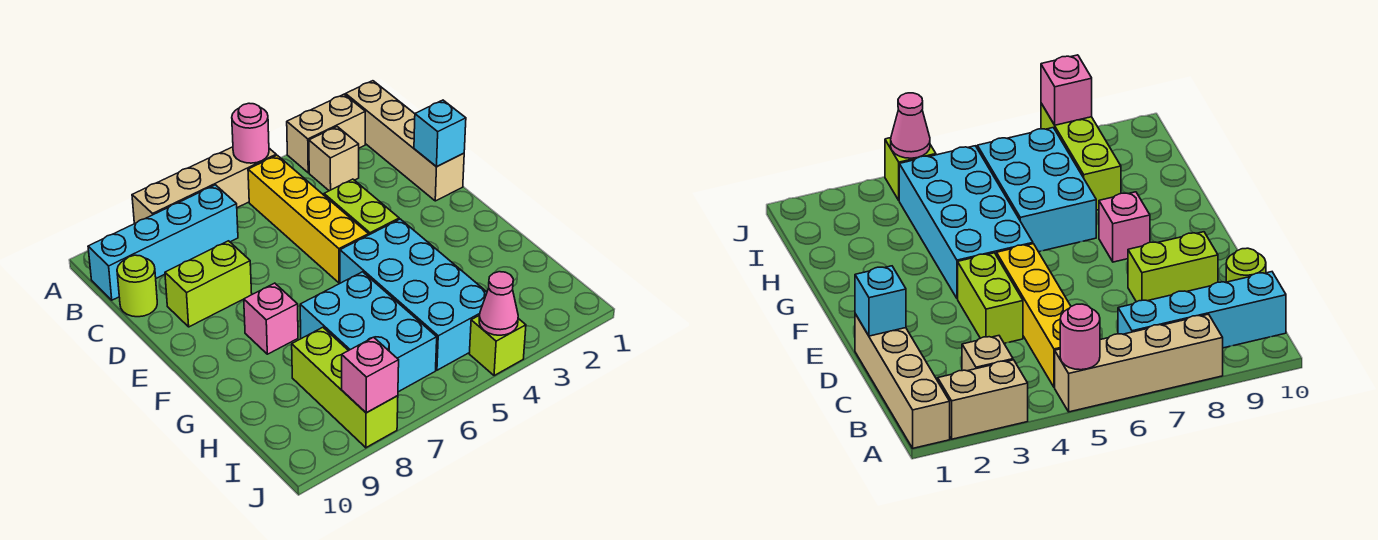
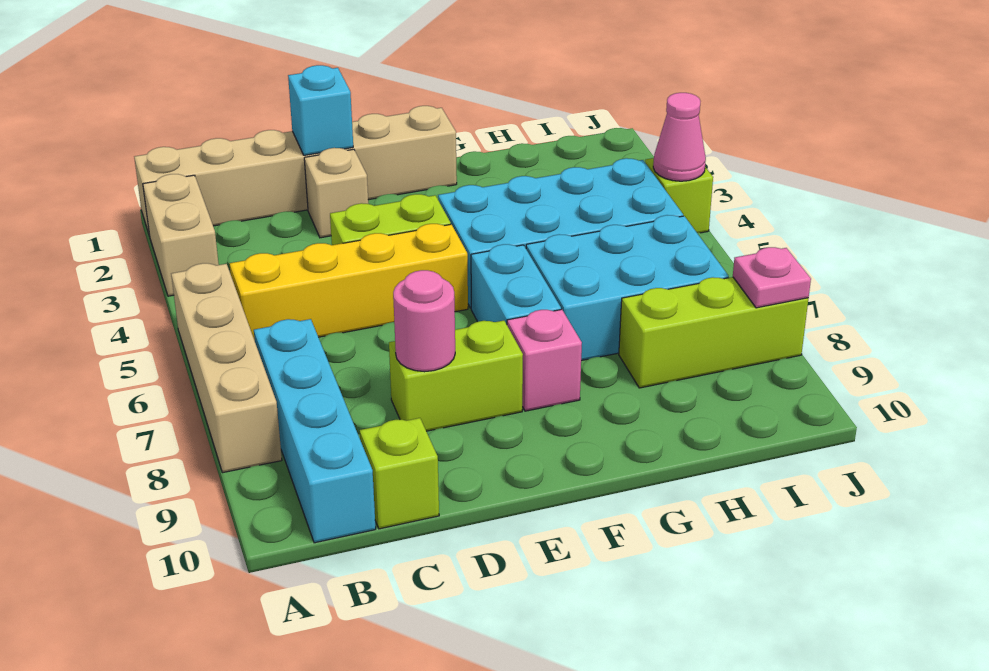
tan brick A1:D1 level 1 -> tan brick A1:F1 level 1
pink round brick A5 level 2 -> pink round brick D8 level 2
tan brick B3 level 1 -> tan brick D2 level 1
lime round brick C10 level 1 -> lime brick C10 level 1
lime brick D8:D9 level 1 -> lime brick D8:E8 level 1
none -> cyan brick F6:F7 level 1
pink brick J8 level 2 -> pink plate J8 level 2

